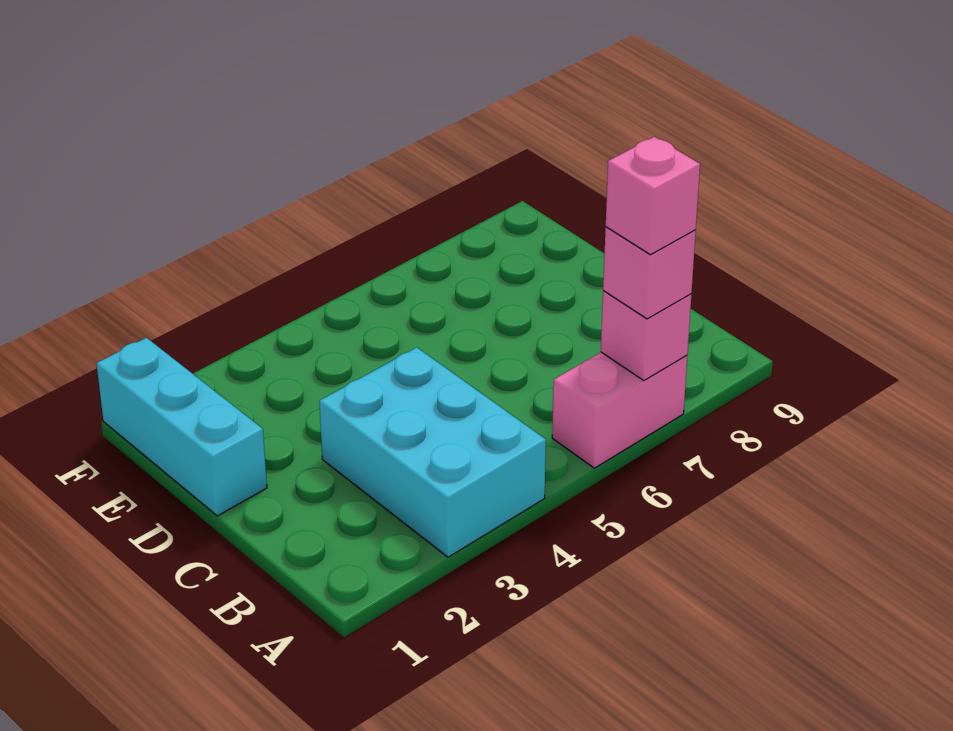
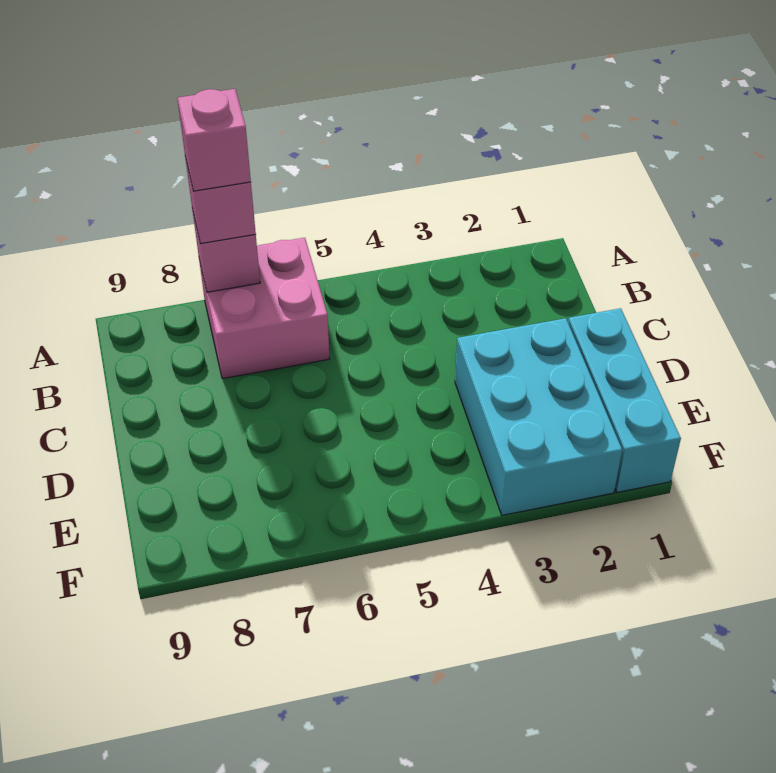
cyan brick A3:C4 level 1 -> cyan brick D2:F3 level 1
pink brick A6:A7 level 1 -> pink brick A6:B7 level 1

